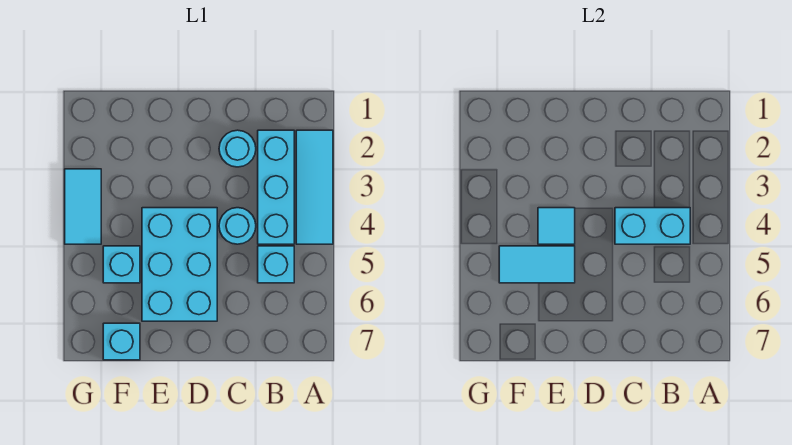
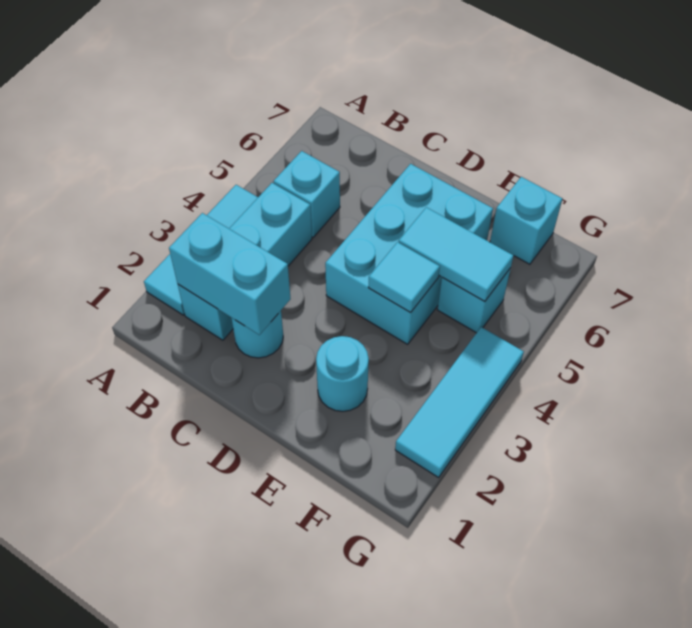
cyan brick B4:C4 level 2 -> cyan brick B2:C2 level 2
cyan round brick C4 level 1 -> cyan round brick E2 level 1
cyan tile G3:G4 level 1 -> cyan tile G2:G4 level 1

